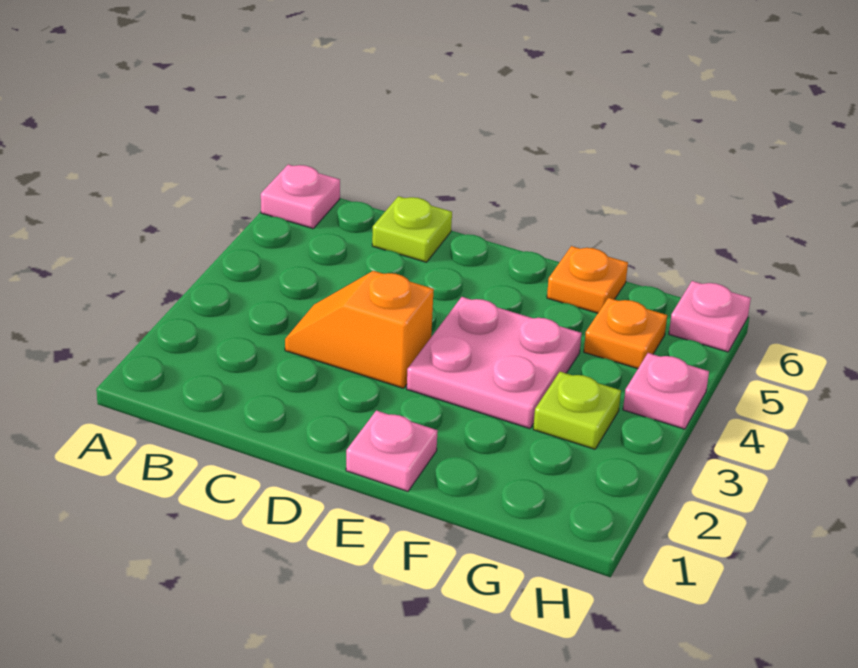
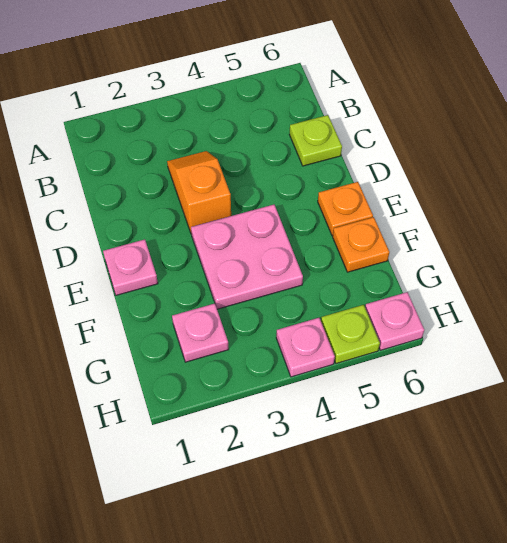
pink plate A6 level 1 -> pink plate G2 level 1
lime plate G3 level 1 -> lime plate H5 level 1
orange plate G5 level 1 -> orange plate E6 level 1

